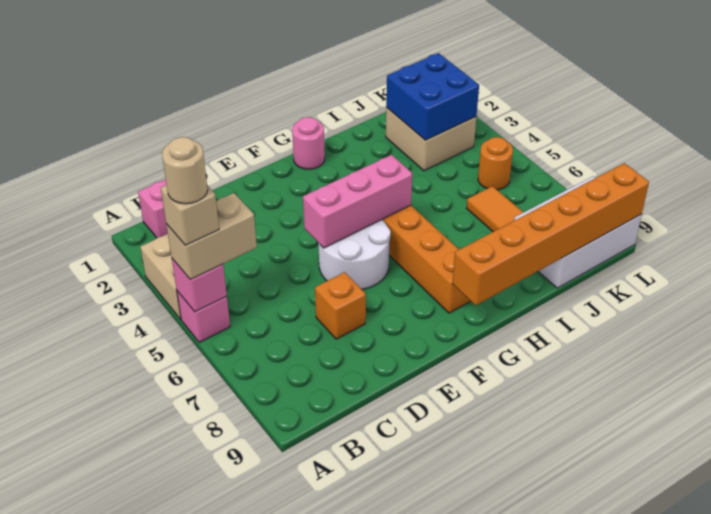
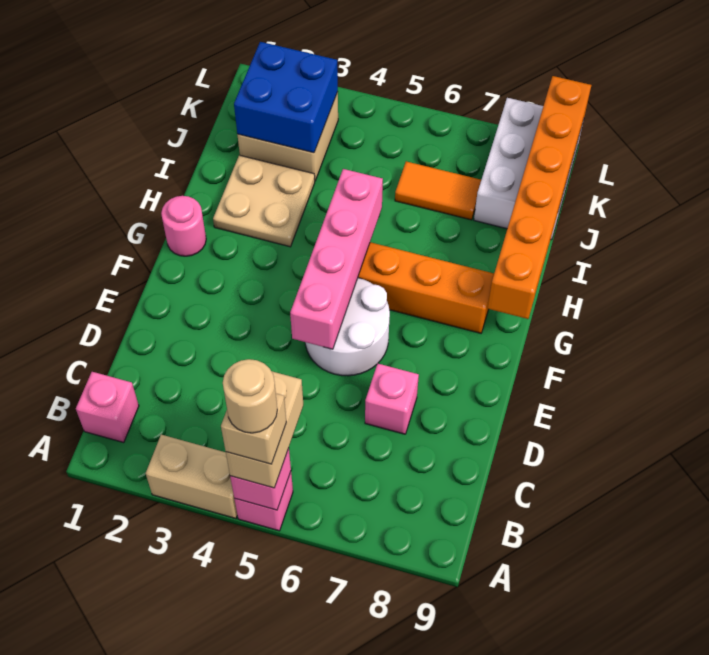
orange brick D7 level 1 -> pink brick D7 level 1
pink brick E5:G5 level 2 -> pink brick E5:H5 level 2
none -> tan plate H2:I3 level 1
orange round brick K5 level 1 -> none

